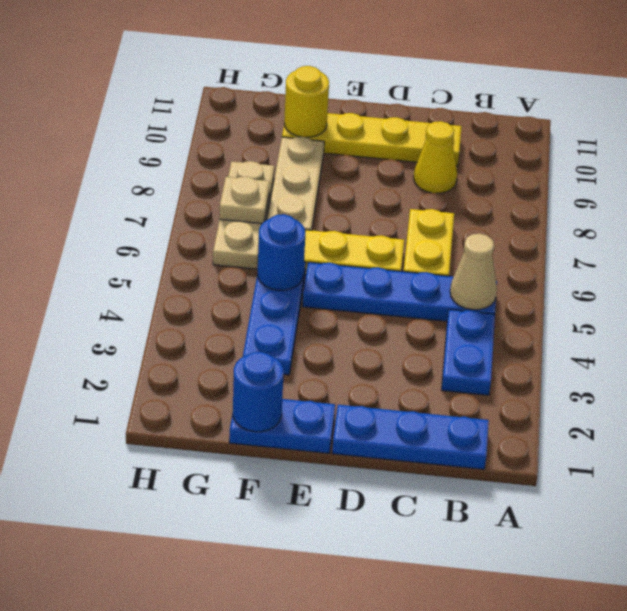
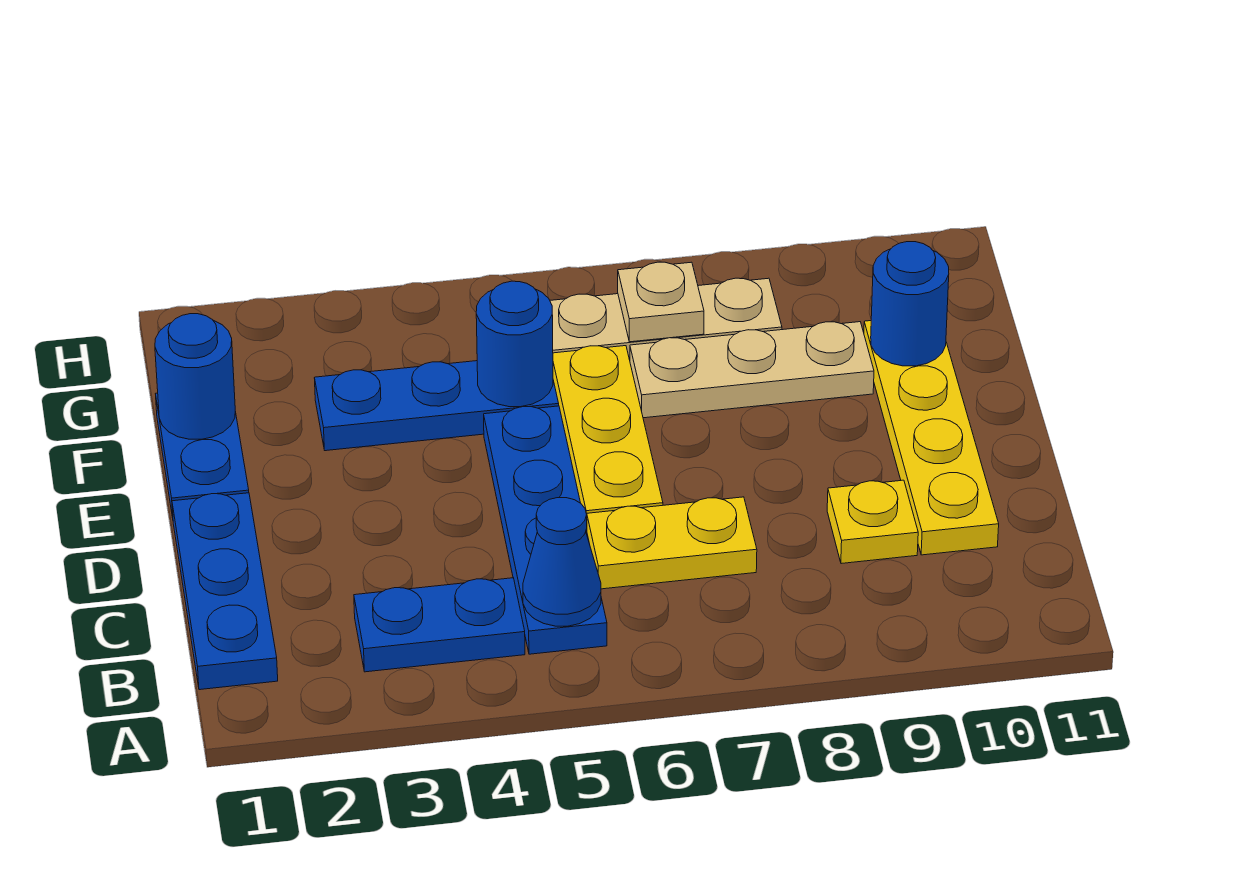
tan cone B5 level 2 -> blue cone B5 level 2
yellow cone C9 level 1 -> yellow plate C9 level 1
yellow round brick F10 level 2 -> blue round brick F10 level 2

